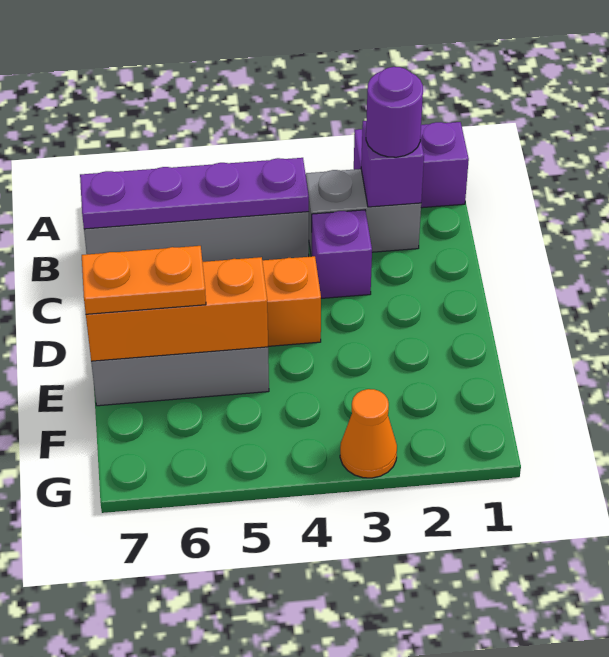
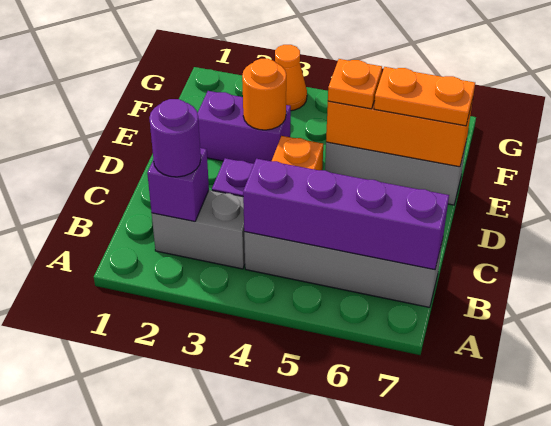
purple brick A1:A2 level 1 -> purple brick E2:E3 level 1
purple plate B4:B7 level 2 -> purple brick B4:B7 level 2
none -> orange round brick E3 level 2
none -> orange plate E5 level 3

